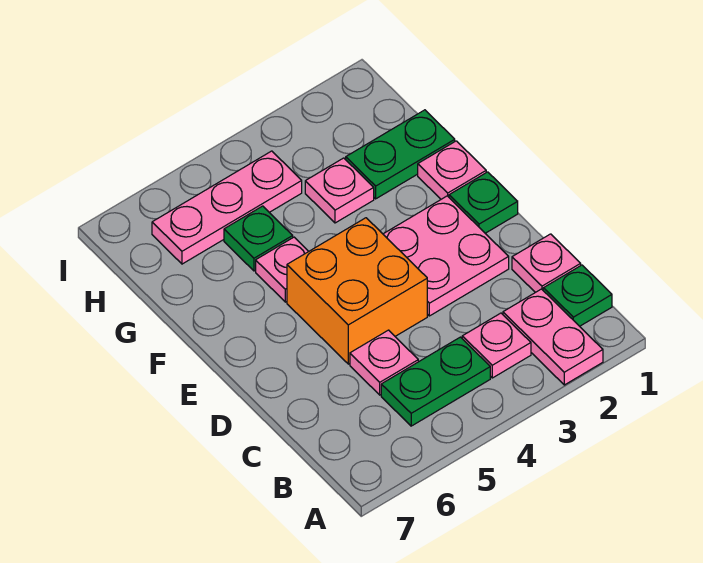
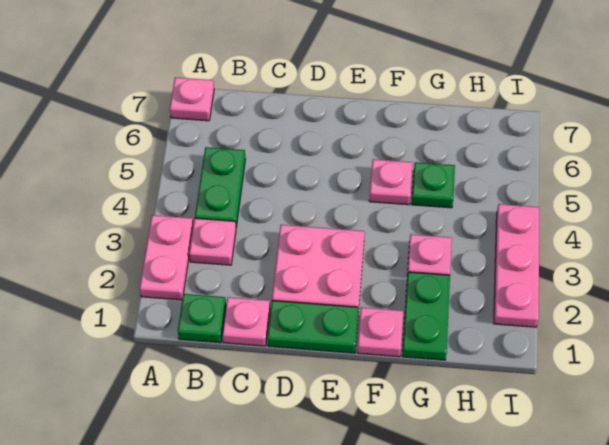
pink plate A2:B2 level 1 -> pink plate A2:A3 level 1
pink plate C5 level 1 -> pink plate A7 level 1
orange brick D4:E5 level 1 -> none
green plate E1 level 1 -> green plate D1:E1 level 1
pink plate H4:H6 level 1 -> pink plate I2:I4 level 1

